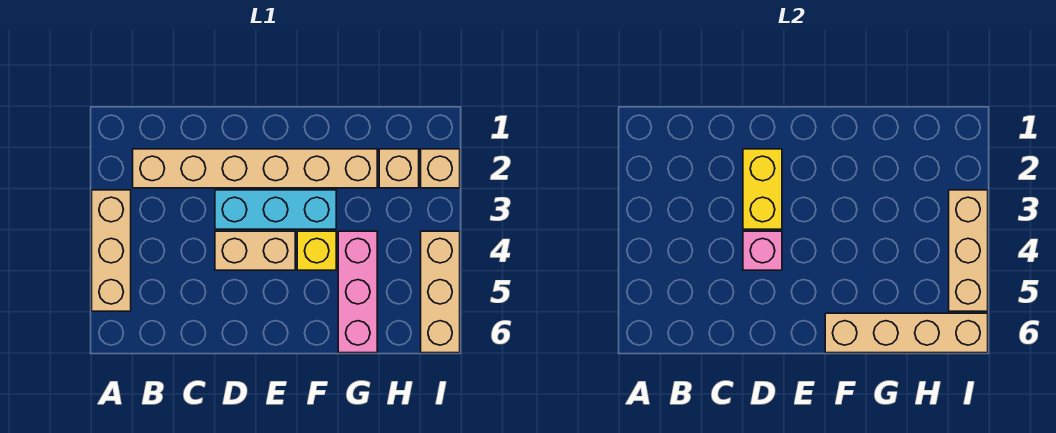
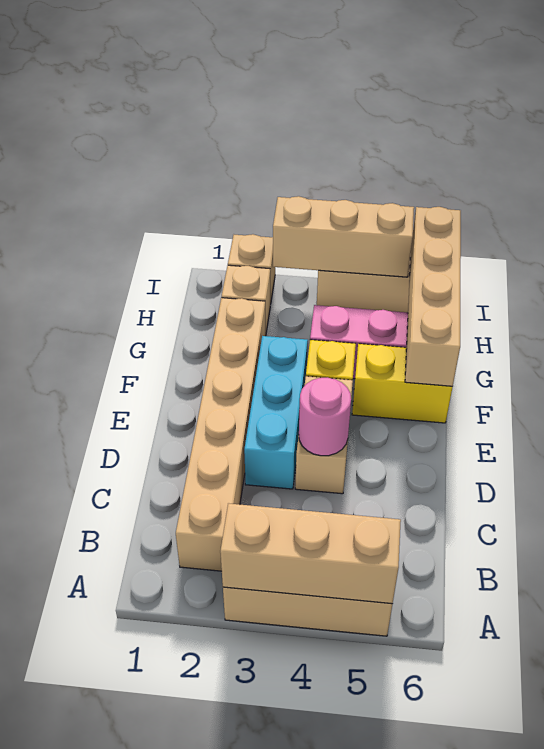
none -> tan brick A3:A5 level 2
yellow brick D2:D3 level 2 -> yellow brick F5:F6 level 1
pink brick D4 level 2 -> pink round brick D4 level 2

